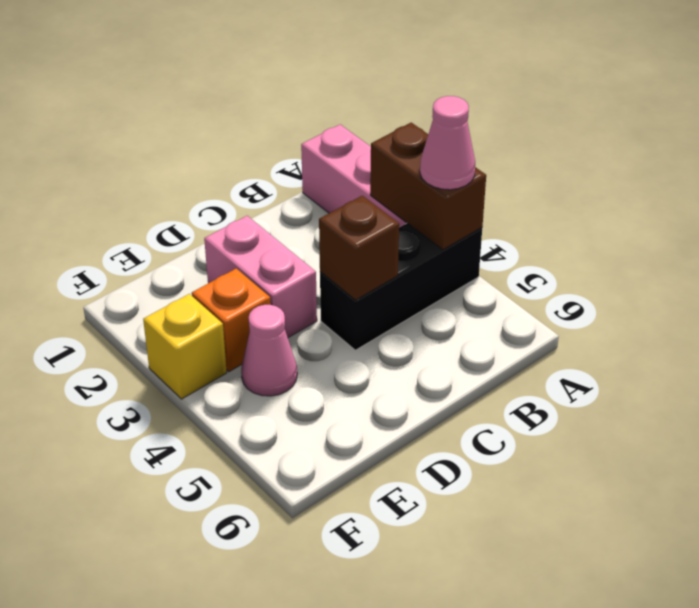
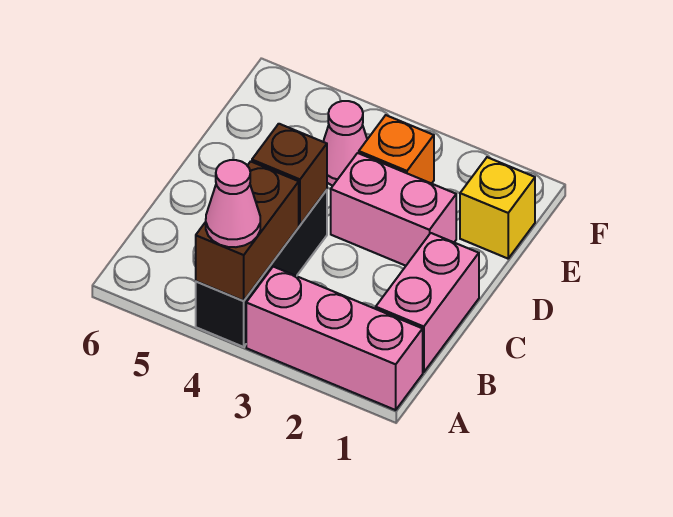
brown brick A3:A4 level 2 -> brown brick A4:B4 level 2
none -> pink brick B1:C1 level 1
yellow brick F3 level 1 -> yellow brick E1 level 1

